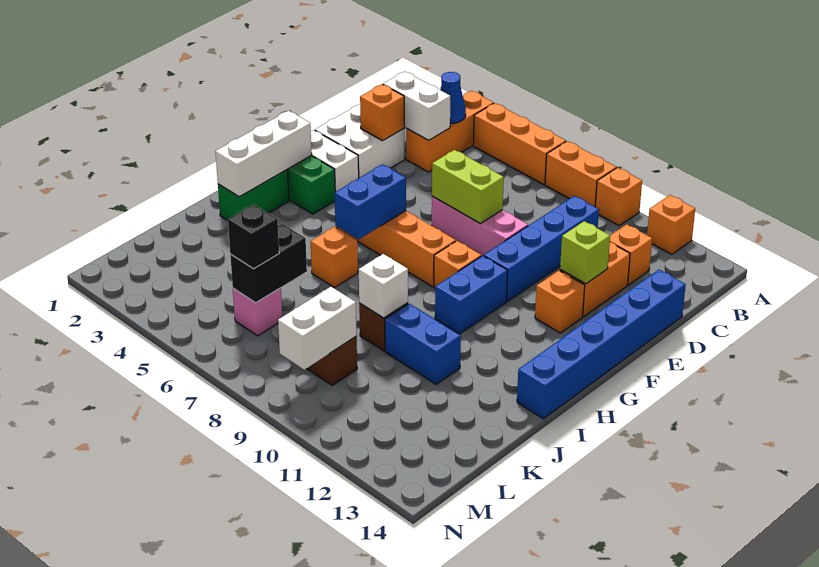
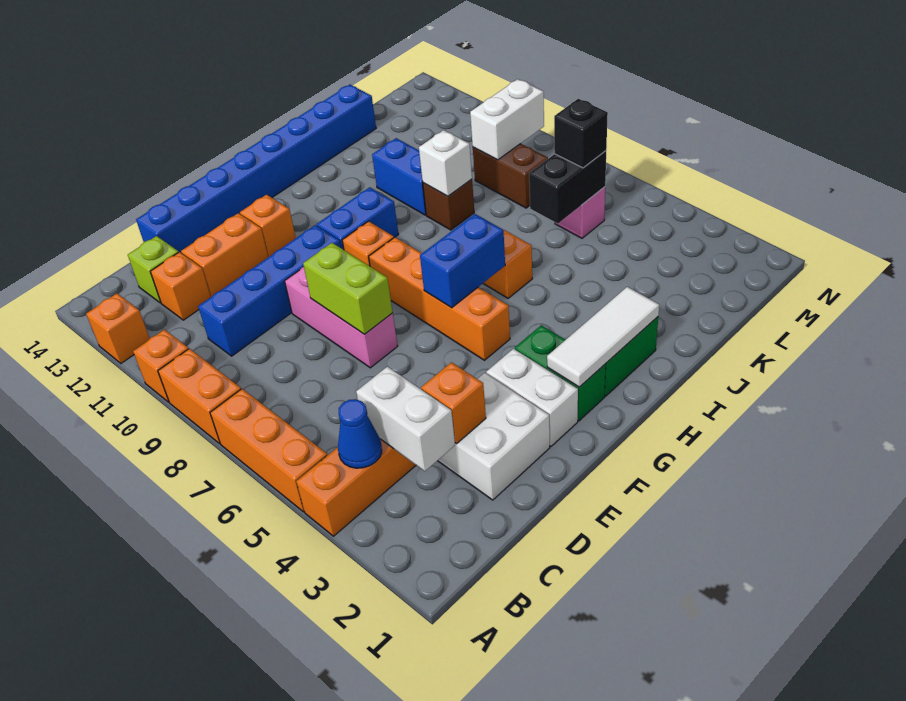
blue brick D14:I14 level 1 -> blue brick D14:K14 level 1
lime brick E12 level 2 -> lime brick C13 level 1
white brick G2:I2 level 2 -> white tile G2:I2 level 2

